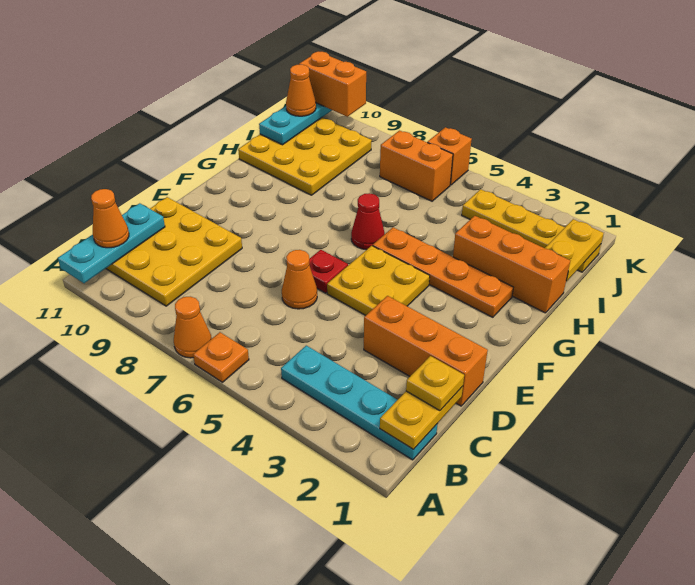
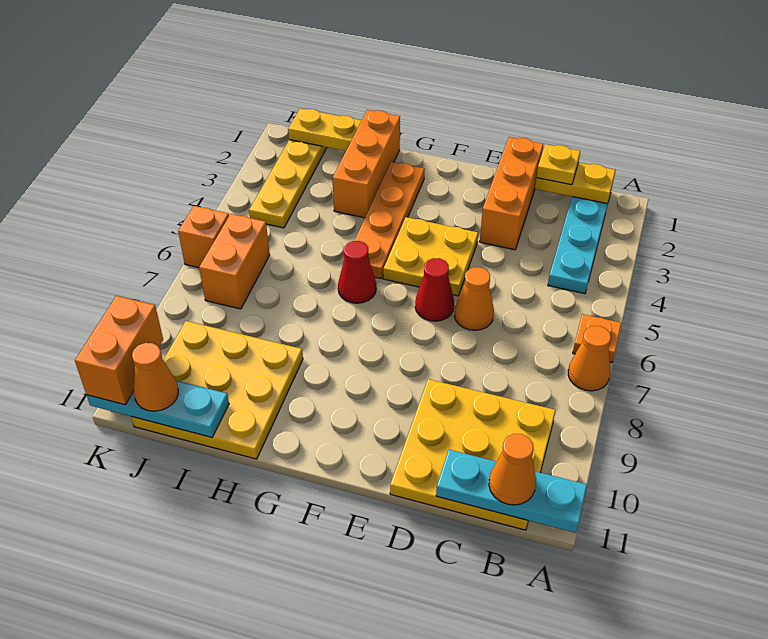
red plate E6 level 1 -> red cone E6 level 1

